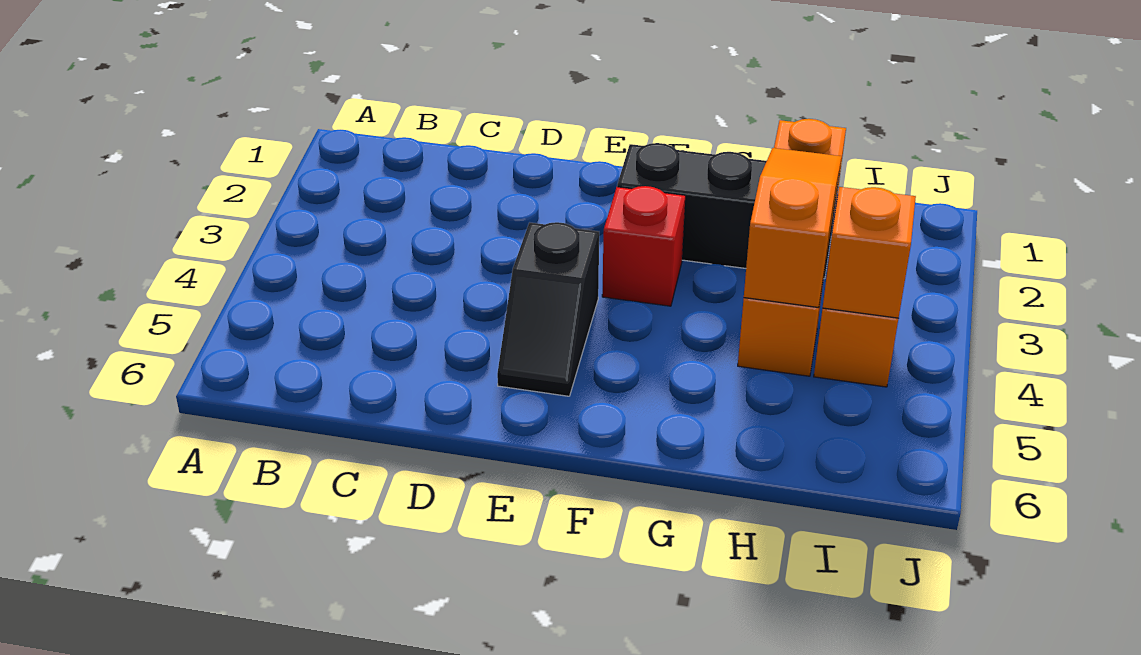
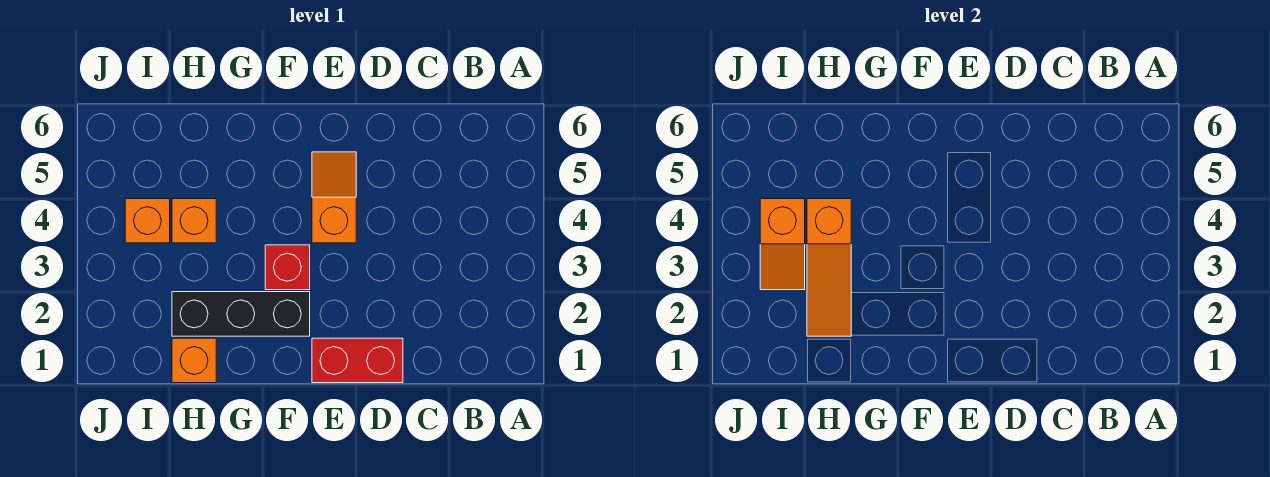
none -> red brick D1:E1 level 1
black slope E4:E5 level 1 top 4 -> orange slope E4:E5 level 1 top 4

